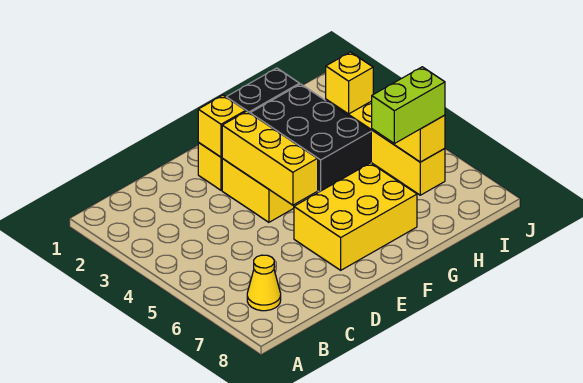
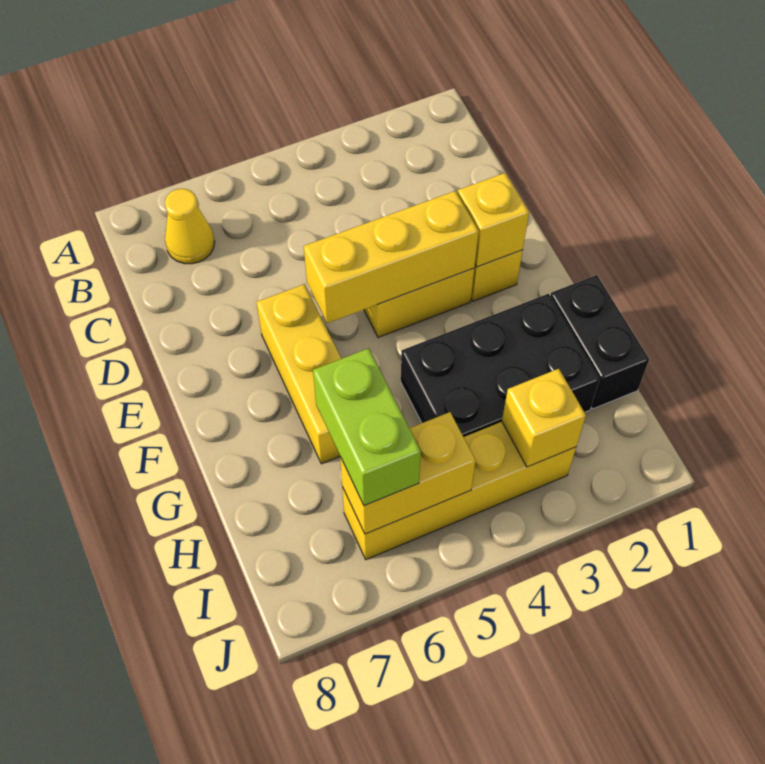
yellow brick E6:G7 level 1 -> yellow brick E6:G6 level 1

